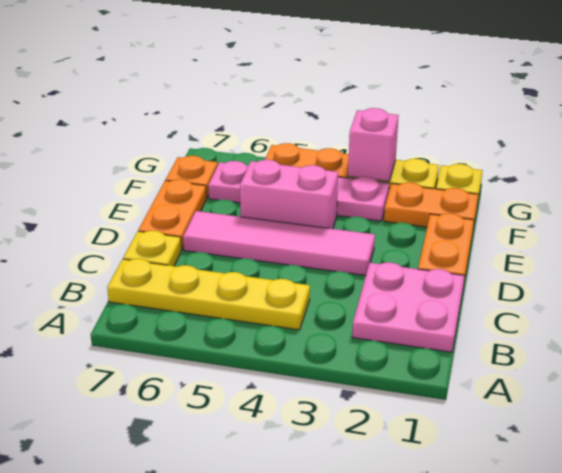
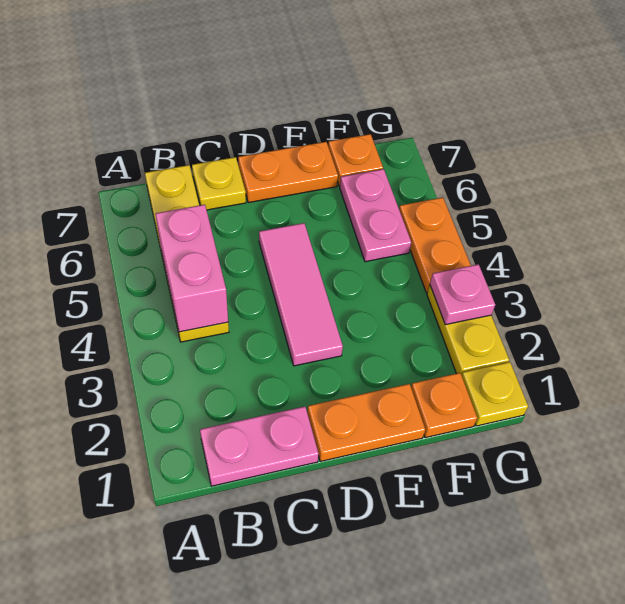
pink plate B1:C2 level 1 -> pink plate B1:C1 level 1
pink tile D3:D6 level 1 -> pink tile D3:D5 level 1
pink brick E4:E5 level 1 -> pink brick B4:B5 level 2
orange plate F1:F2 level 1 -> orange plate F1 level 1
pink plate F3:F6 level 1 -> pink plate F5:F6 level 1
pink brick G3 level 2 -> pink plate G3 level 2

